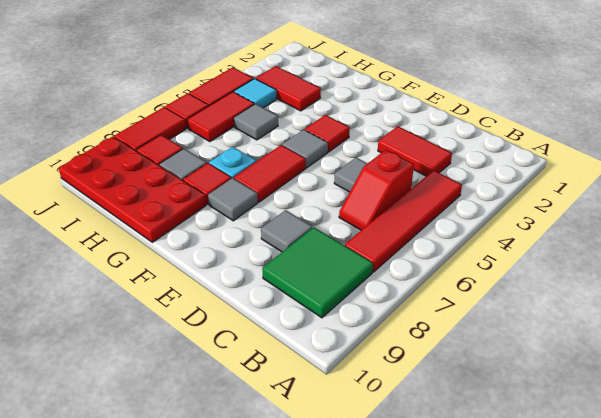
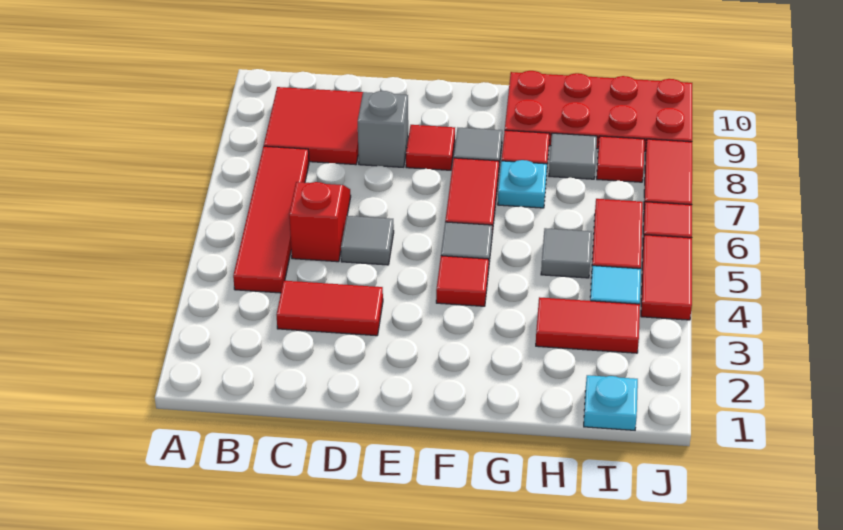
green tile B8:C9 level 1 -> red tile B8:C9 level 1
grey tile D8 level 1 -> grey brick D8 level 1
none -> red tile E8 level 1
none -> cyan plate I1 level 1

